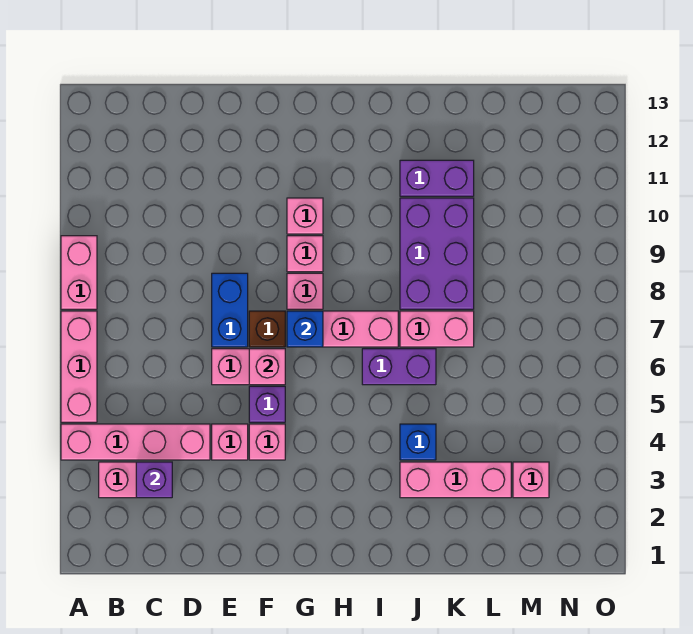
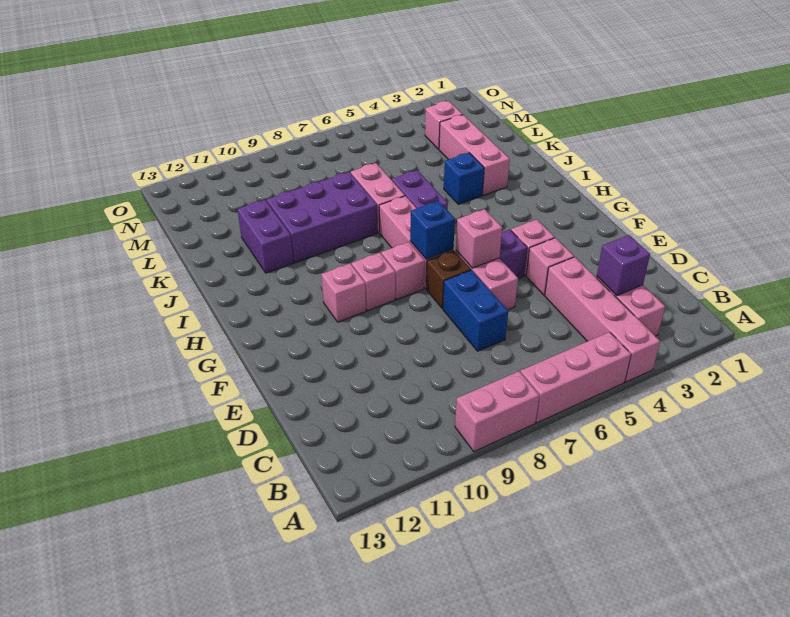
blue brick E7:E8 level 1 -> blue brick D7:E7 level 1

